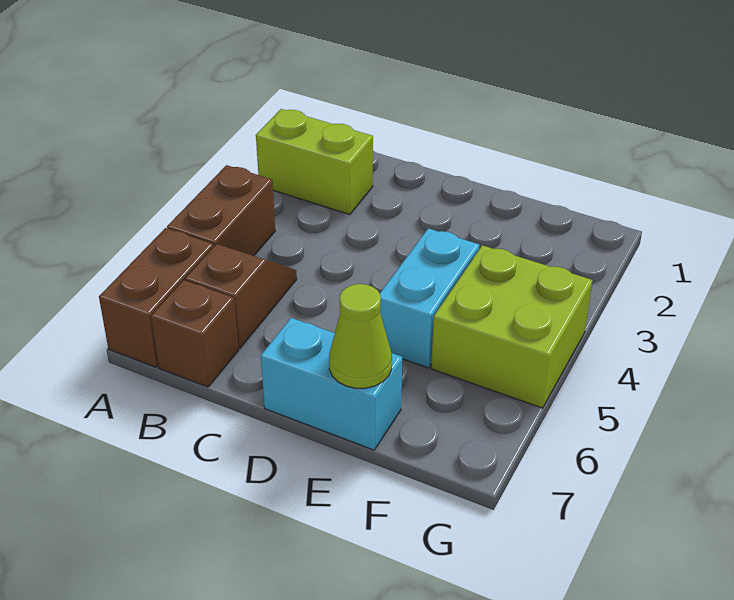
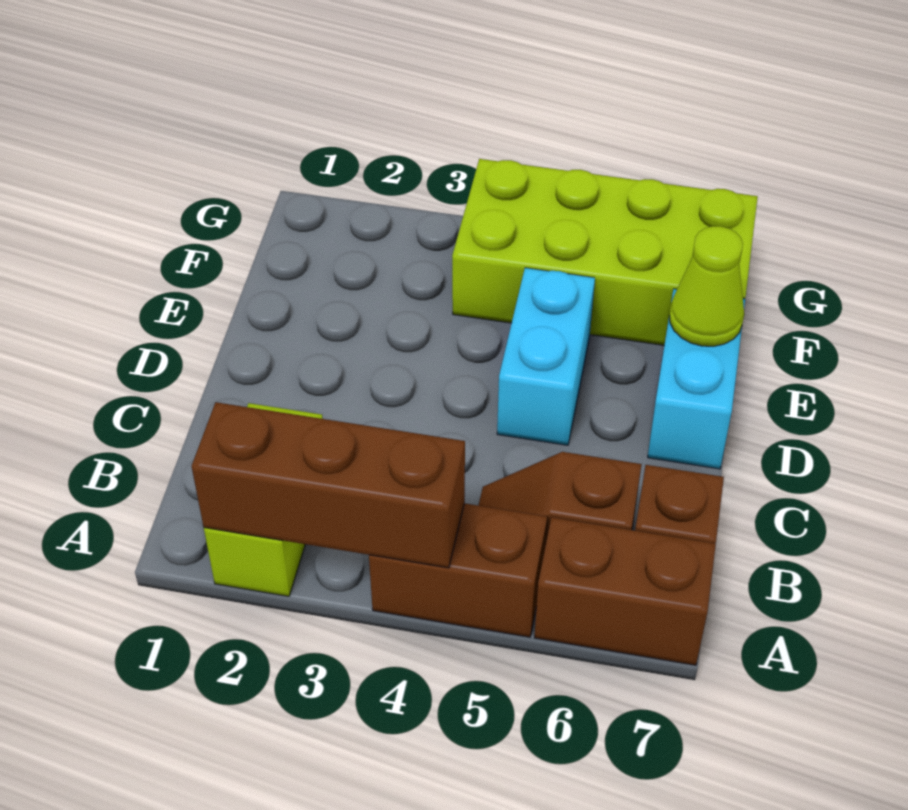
none -> brown brick A2:A4 level 2
cyan brick E4:E5 level 1 -> cyan brick D5:E5 level 1
lime brick F4:G5 level 1 -> lime brick F4:G7 level 1

